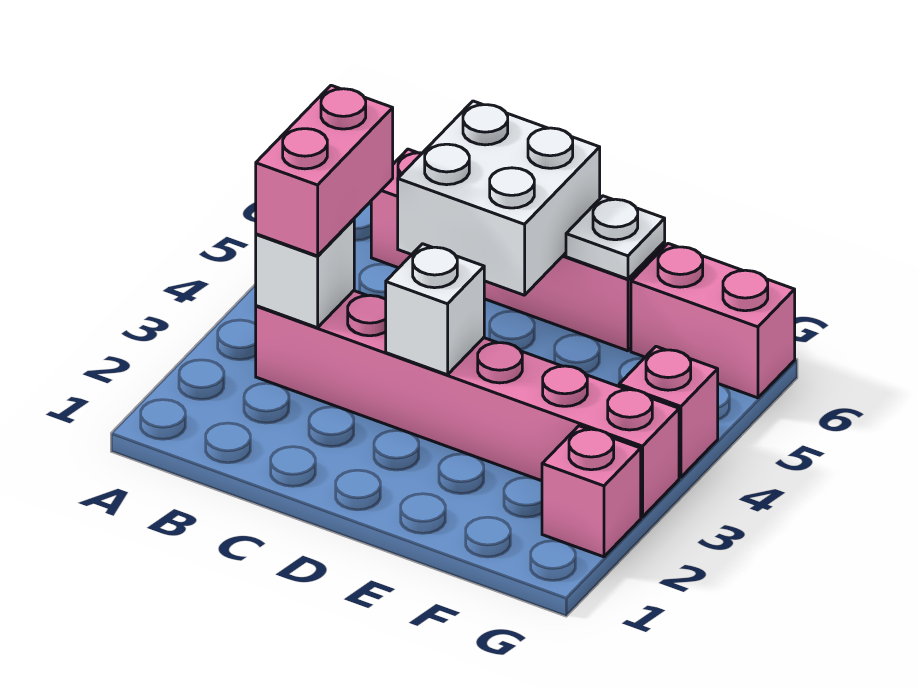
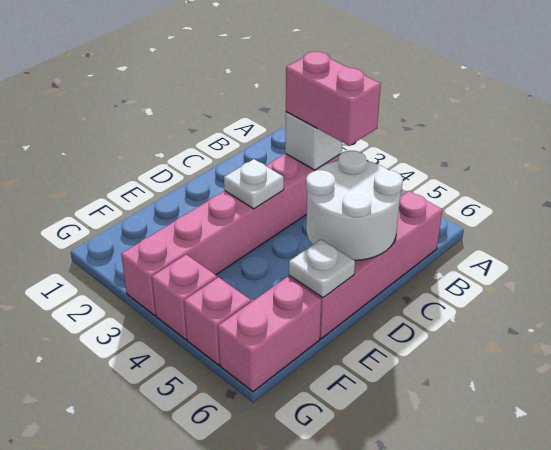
white brick C5:D6 level 2 -> white round brick C5:D6 level 2
white brick D3 level 2 -> white plate D3 level 2
pink brick G2 level 1 -> pink brick G5 level 1

